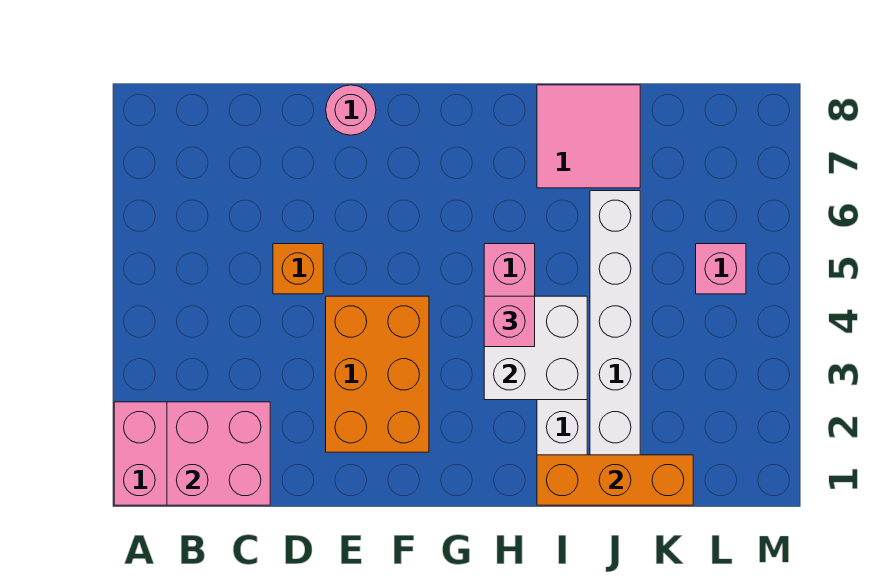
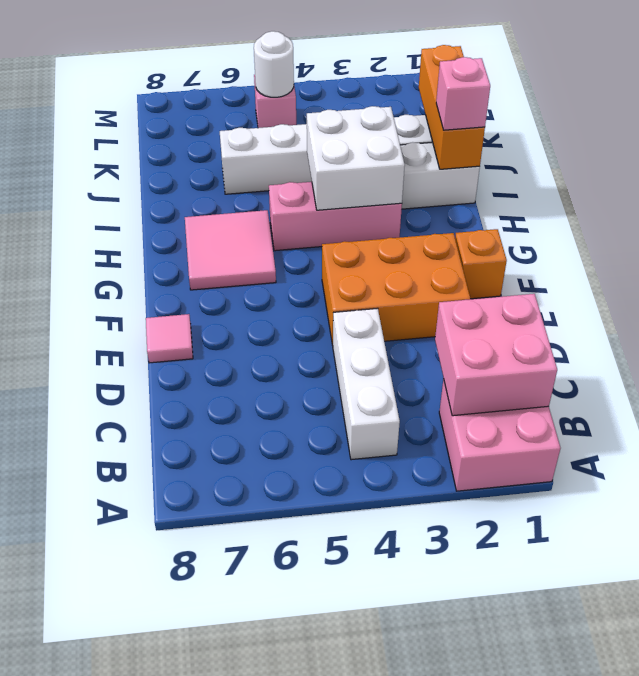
none -> white brick B4:D4 level 1
orange brick D5 level 1 -> orange brick F1 level 1
pink round brick E8 level 1 -> pink tile E8 level 1
pink brick H4 level 3 -> pink brick I1 level 3
pink tile I7:J8 level 1 -> pink tile G6:H7 level 1
none -> white round brick L5 level 2

